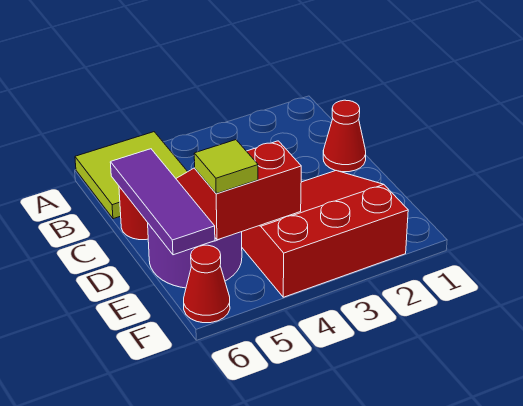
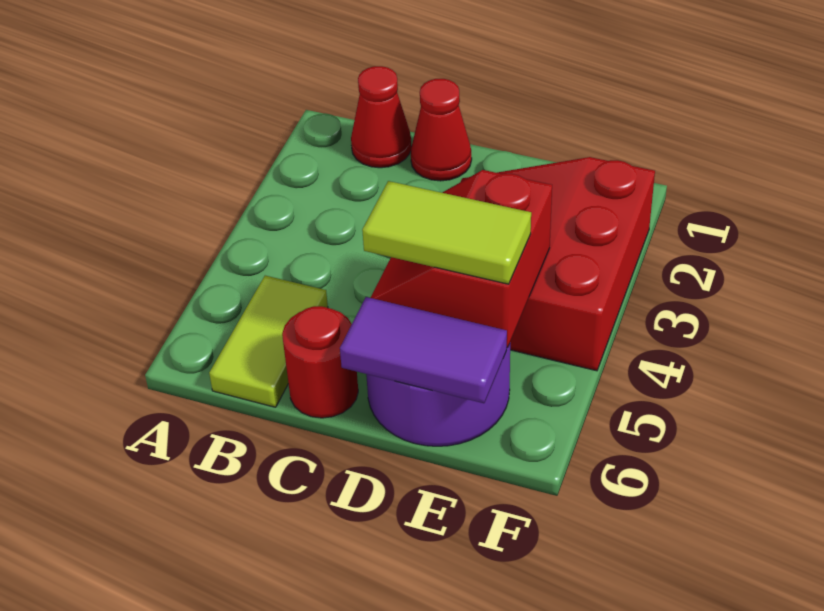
lime tile A5:B6 level 1 -> lime tile B5:B6 level 1
purple tile C6:E6 level 2 -> purple tile D6:E6 level 2
lime tile E5 level 3 -> lime tile D5:E5 level 3
red cone F6 level 1 -> red cone B1 level 1

